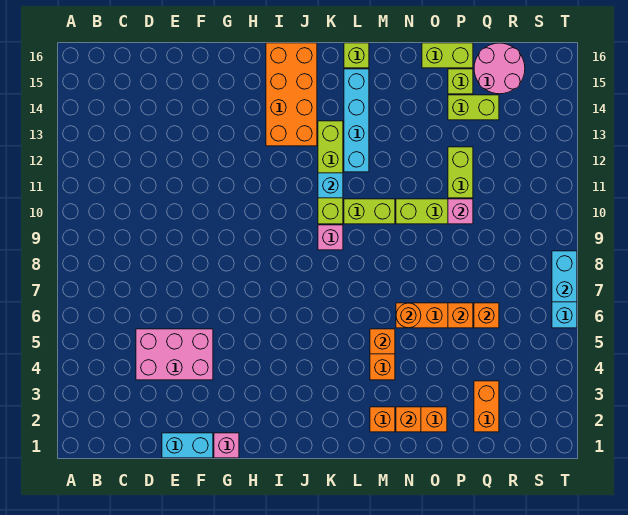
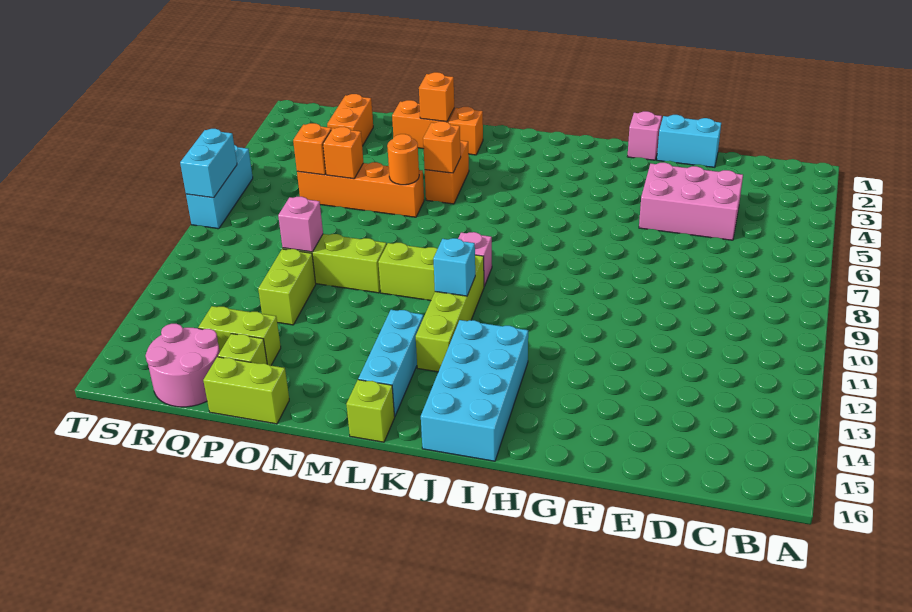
orange brick I13:J16 level 1 -> cyan brick I13:J16 level 1
cyan brick L12:L15 level 1 -> cyan brick L13:L15 level 1

